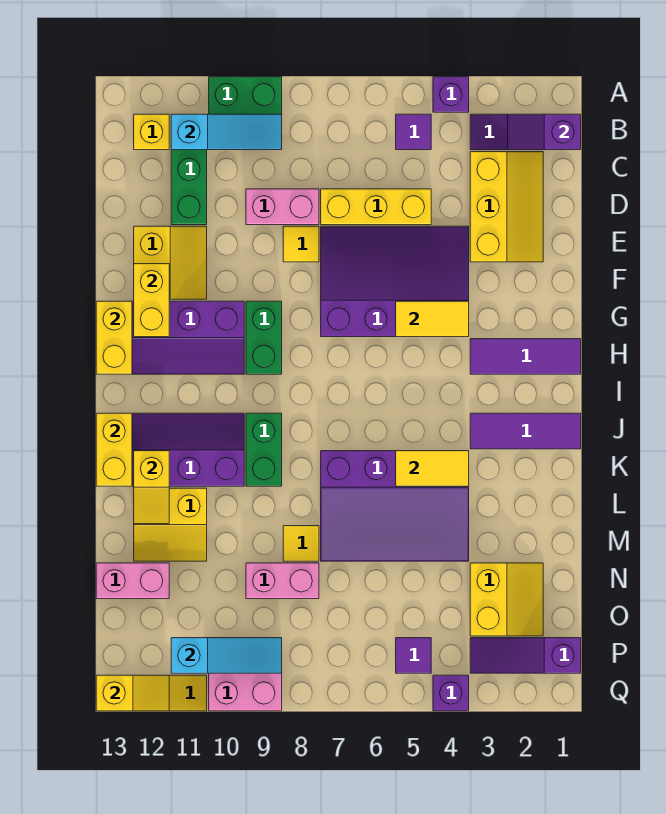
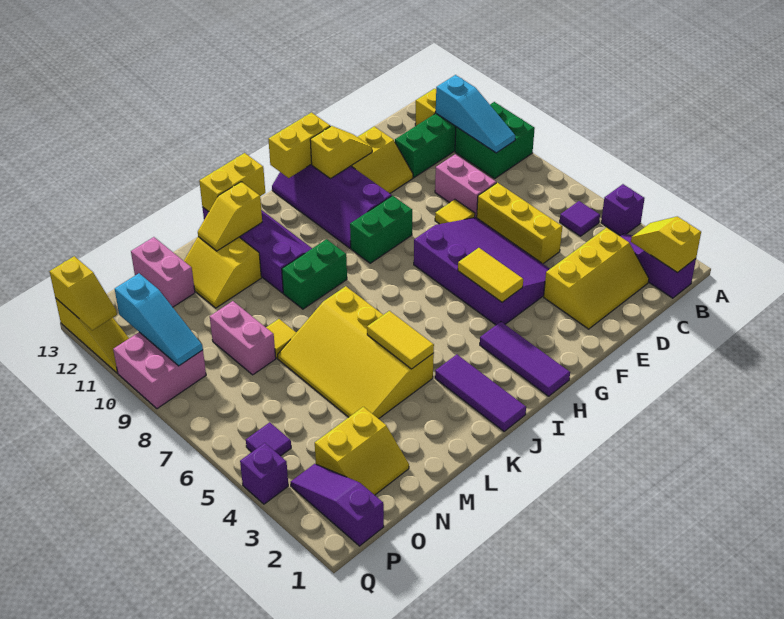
purple slope B1:B2 level 2 top 1 -> yellow slope B1:B2 level 2 top 1
yellow brick F12:G12 level 2 -> yellow slope F12:G12 level 2 top G
purple slope K4:M7 level 1 top K -> yellow slope K4:M7 level 1 top K

